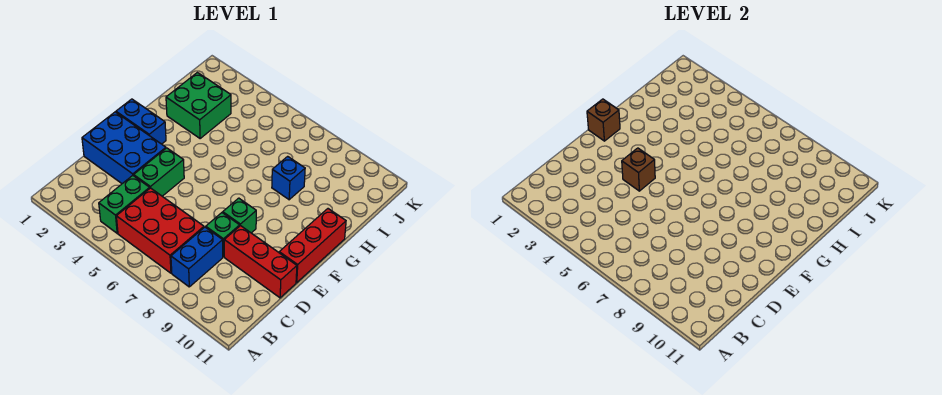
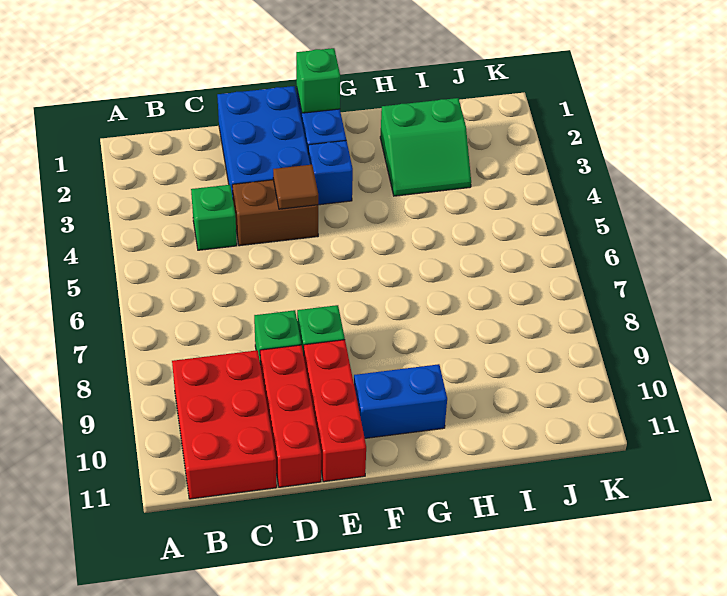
green brick B4:C4 level 1 -> green brick C4 level 1
red brick B5:C7 level 1 -> red brick B9:C11 level 1
blue brick B8:C8 level 1 -> blue brick F10:G10 level 1
green brick D4:E4 level 1 -> brown brick D4:E4 level 1
brown brick E4 level 2 -> brown tile E4 level 2
red brick E11:G11 level 1 -> red brick E9:E11 level 1
brown brick F1 level 2 -> green brick F1 level 2
green brick H2:I3 level 1 -> green slope H2:I3 level 1 top 2
blue brick H8 level 1 -> blue brick F3 level 1

